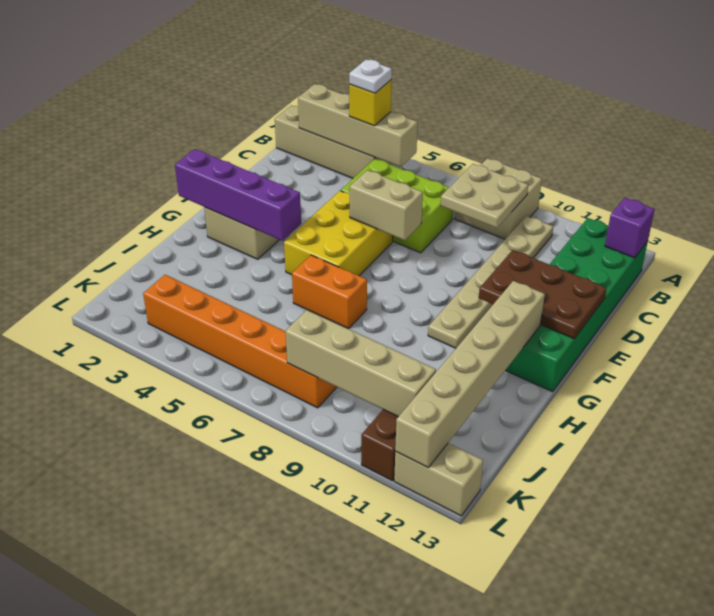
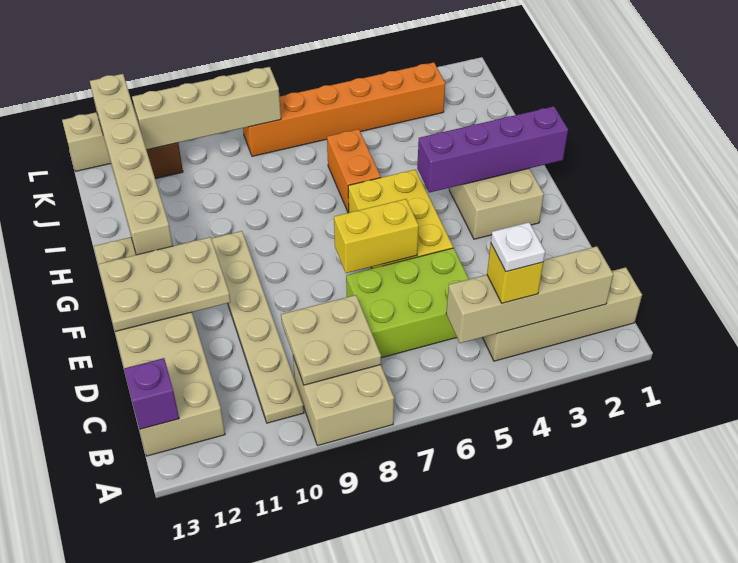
green brick B12:G13 level 1 -> tan brick B12:G13 level 1
tan brick E6:E7 level 2 -> yellow brick E6:E7 level 2
brown plate E11:F13 level 2 -> tan plate E11:F13 level 2
orange brick H6:H7 level 1 -> orange brick H6:I6 level 1

